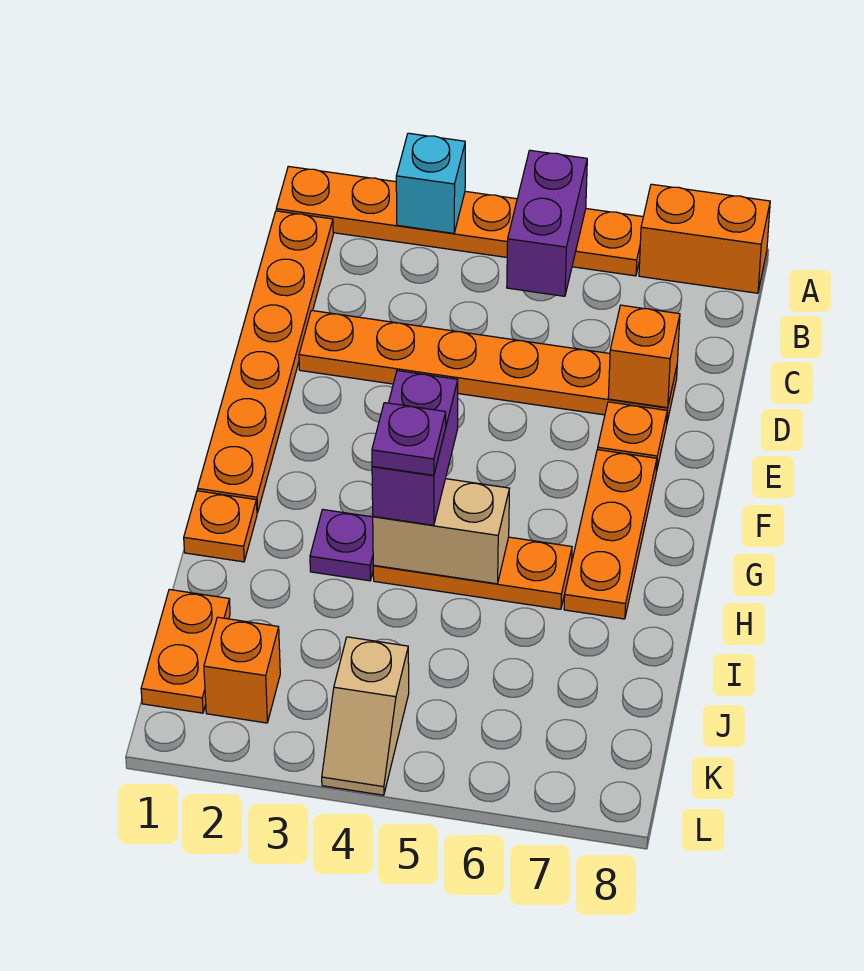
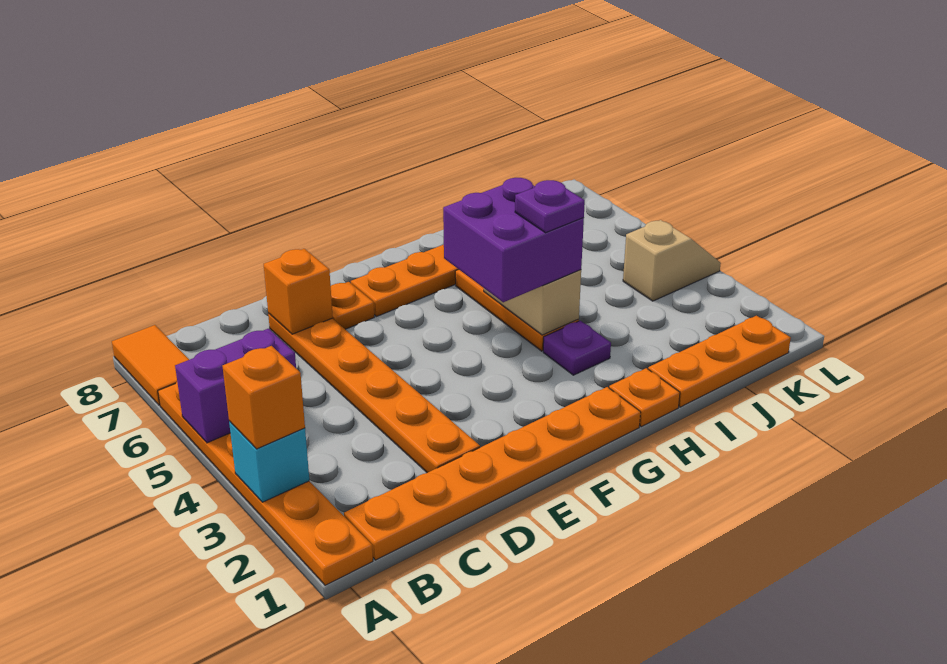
orange brick A7:A8 level 1 -> orange tile A7:A8 level 1
purple brick G4:H4 level 3 -> purple brick G4:H5 level 3
orange plate J1:K1 level 1 -> orange plate I1:K1 level 1
orange brick K2 level 1 -> orange brick A3 level 3

